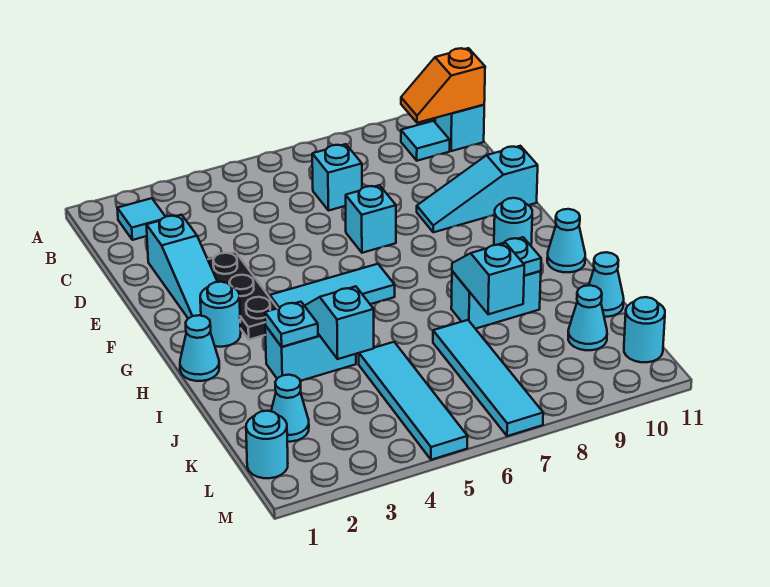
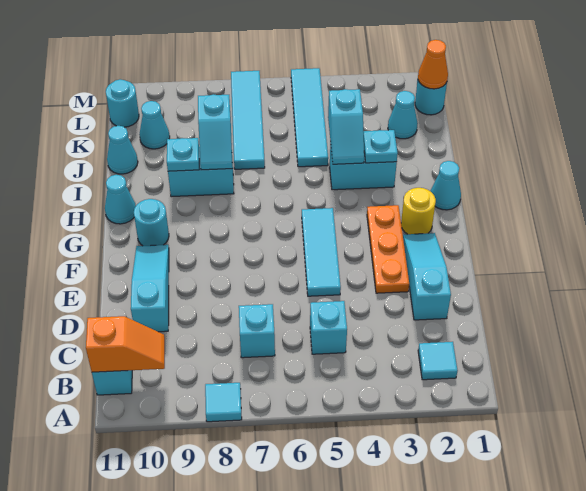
cyan tile B10 level 1 -> cyan tile A8 level 1
black plate E3:G3 level 1 -> orange plate E3:G3 level 1
cyan brick E7 level 1 -> cyan brick C5 level 1
cyan slope E9:E11 level 1 top 11 -> cyan slope D10:F10 level 1 top D
cyan round brick G2 level 1 -> yellow round brick G2 level 1
cyan tile G4:G6 level 1 -> cyan tile E5:G5 level 1
none -> orange cone L1 level 2

